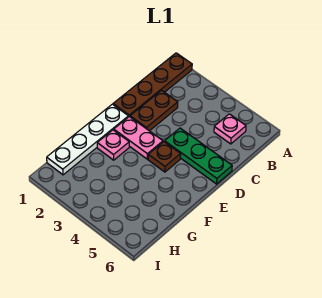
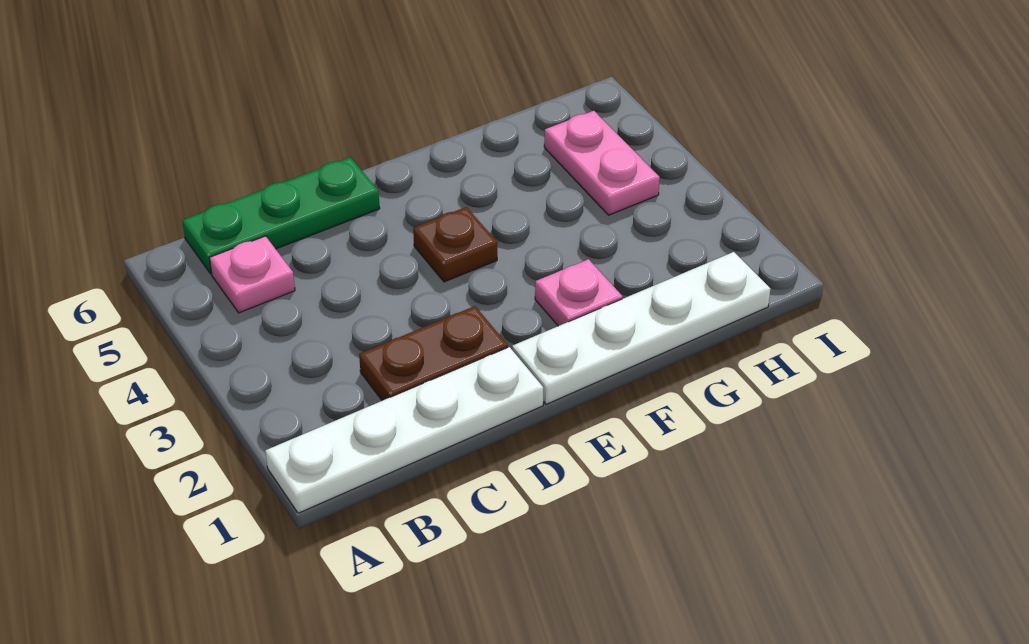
brown plate A1:D1 level 1 -> white plate A1:D1 level 1
green plate D4:D6 level 1 -> green plate B6:D6 level 1
pink plate E2:E3 level 1 -> pink plate H4:H5 level 1

